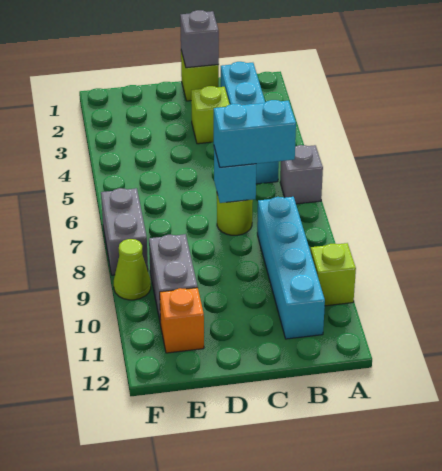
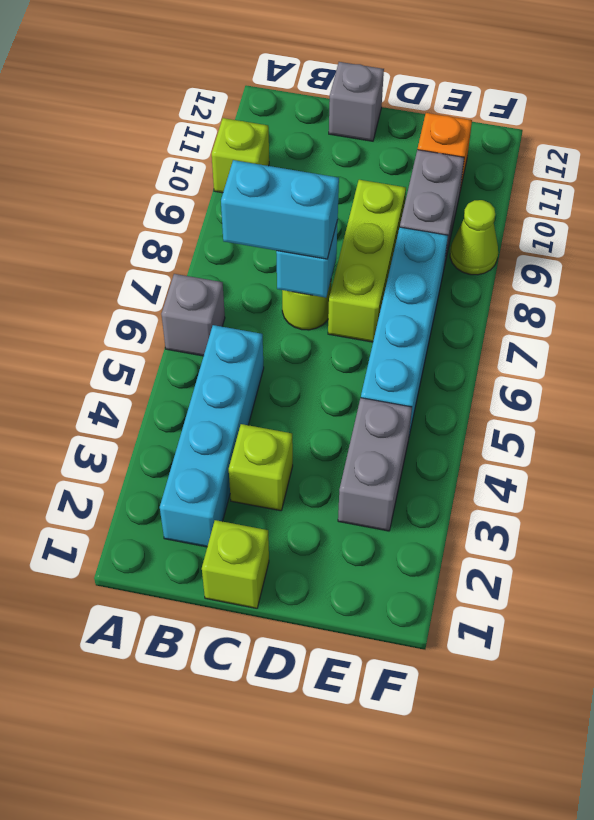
cyan brick B8:B11 level 1 -> cyan brick E5:E8 level 1
grey brick C1 level 2 -> grey brick C12 level 1
none -> lime brick D7:D9 level 1
grey brick F7:F8 level 1 -> grey brick E3:E4 level 1

